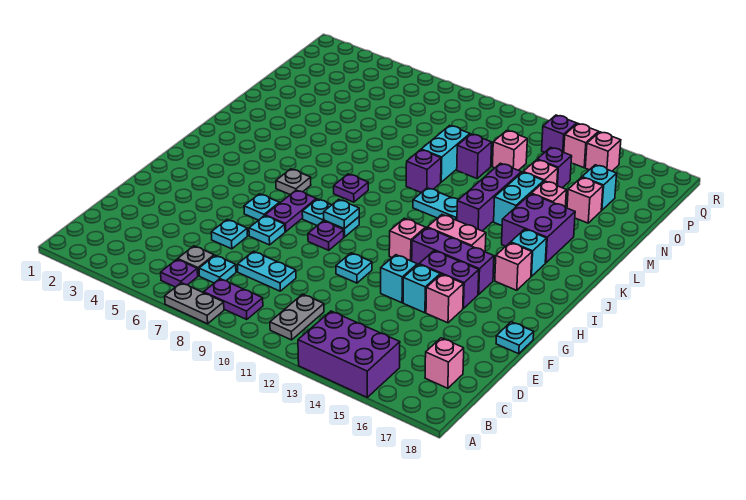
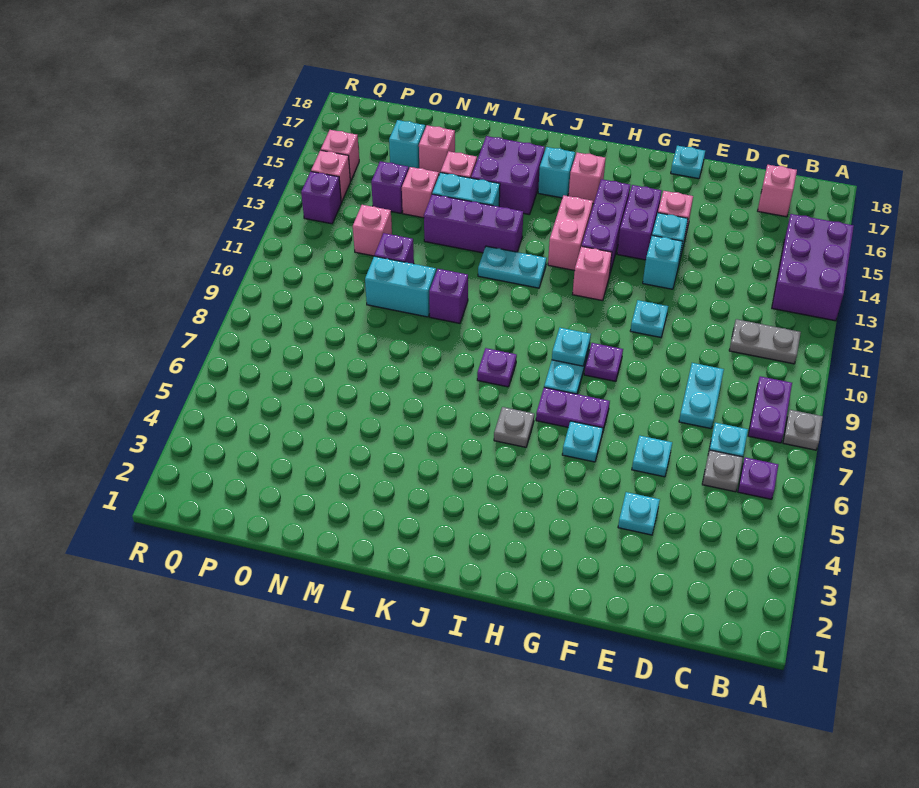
grey plate A7:A8 level 1 -> grey plate A8 level 1
cyan plate F7 level 1 -> cyan plate E4 level 1
cyan plate K11:K12 level 1 -> cyan plate J12:K12 level 1

